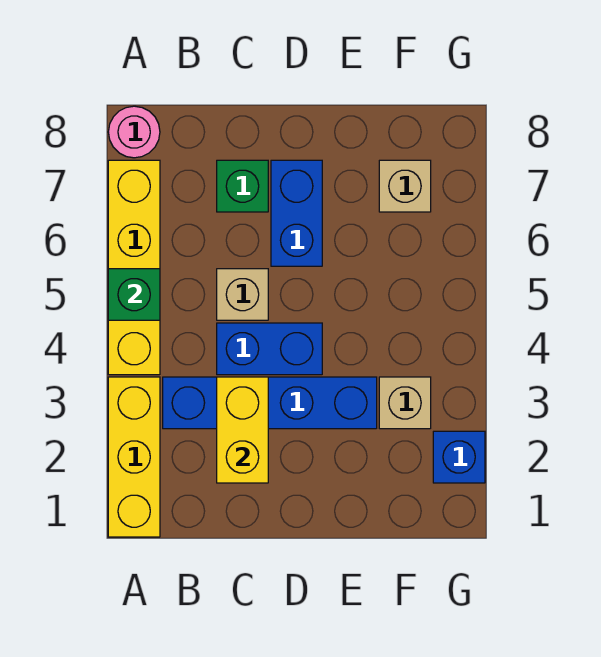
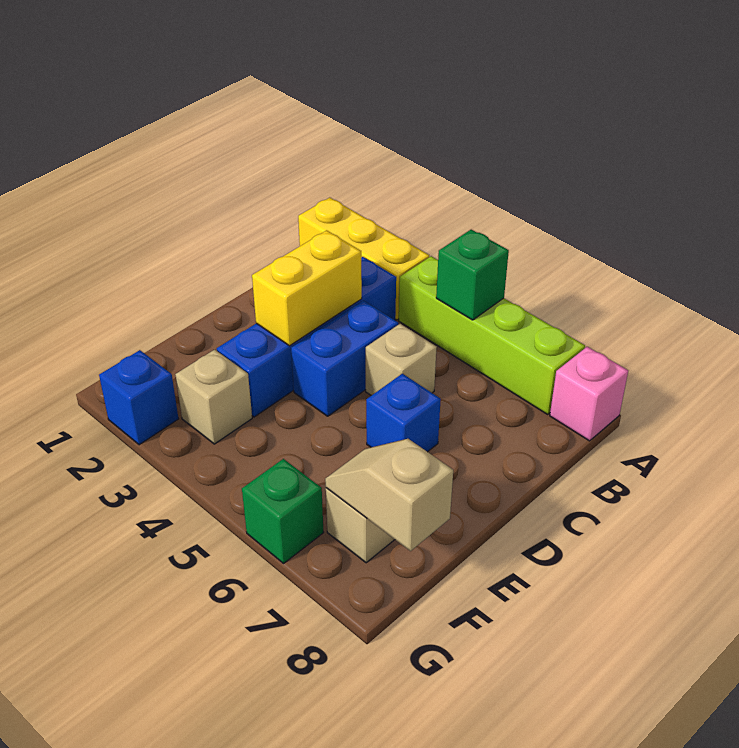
yellow brick A4:A7 level 1 -> lime brick A4:A7 level 1
pink round brick A8 level 1 -> pink brick A8 level 1
yellow brick C2:C3 level 2 -> yellow brick C3:D3 level 2
green brick C7 level 1 -> green brick G6 level 1
blue brick D6:D7 level 1 -> blue brick D6 level 1
none -> tan slope F7:F8 level 2 top 8

